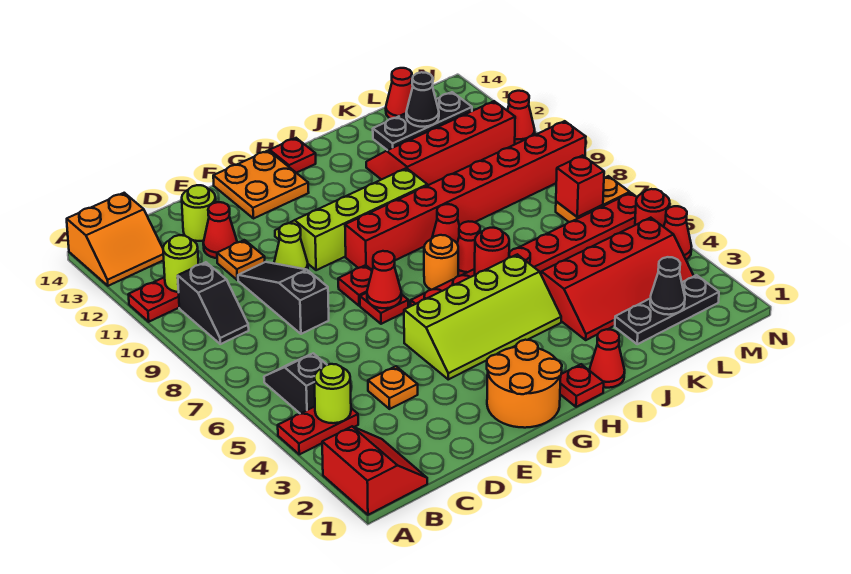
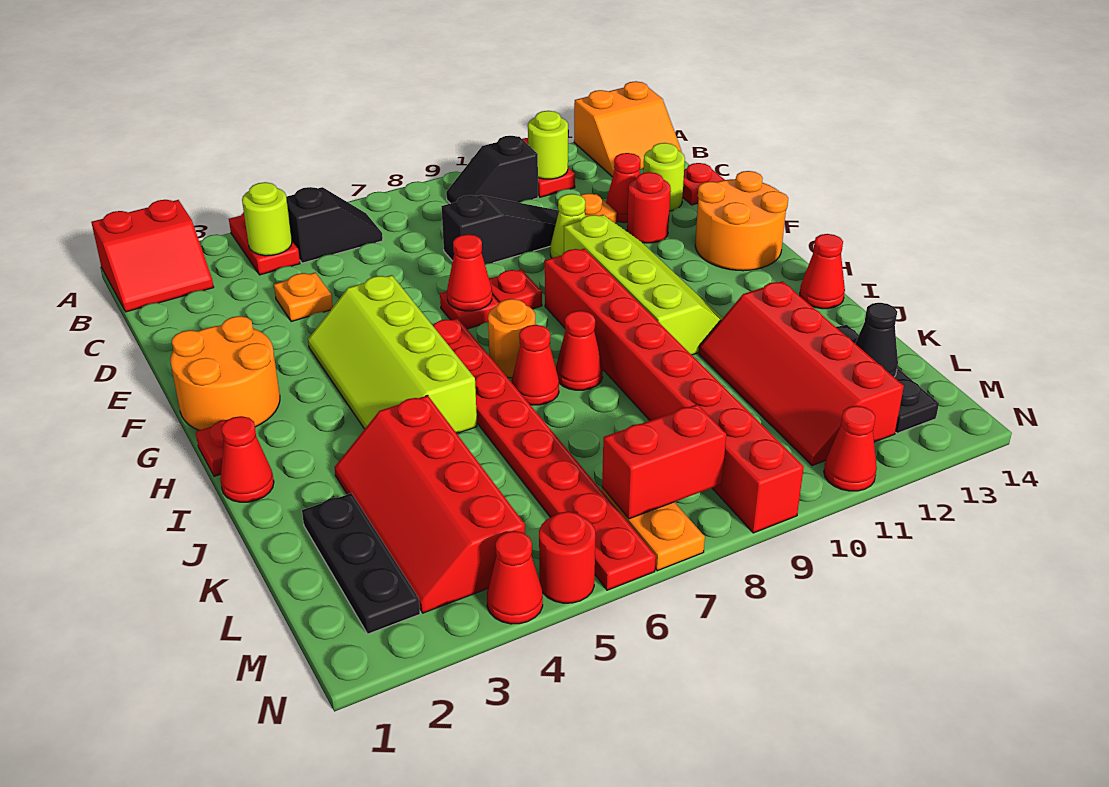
orange slope A13:B14 level 1 top 14 -> orange slope A13:B14 level 1 top A
orange plate F13:G14 level 1 -> orange round brick F13:G14 level 1
red plate H14 level 1 -> red plate D14 level 1
red round brick I6 level 2 -> red round brick E12 level 1
red slope J11:M12 level 1 top 11 -> red slope J11:M12 level 1 top 12
black cone L2 level 2 -> none
red cone L14 level 1 -> red cone I14 level 1
red brick M7 level 2 -> red brick M7:M8 level 2

